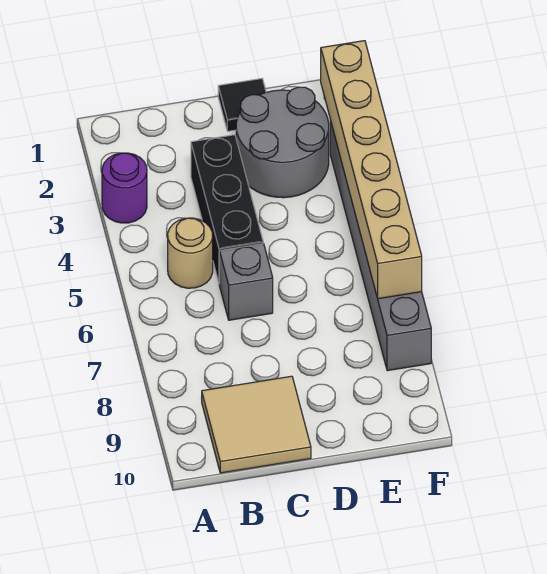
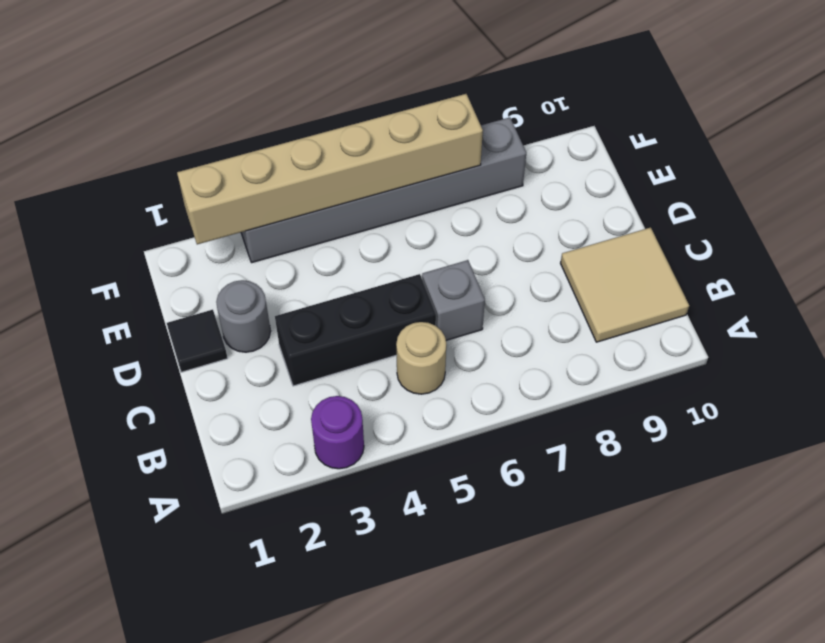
grey round brick D2:E3 level 1 -> grey round brick D2 level 1

